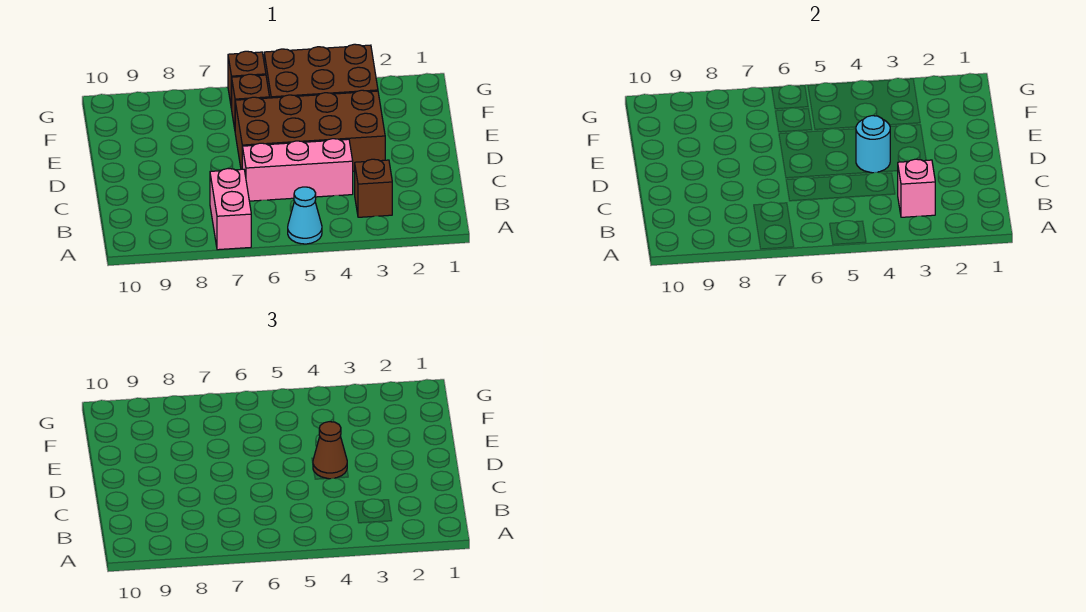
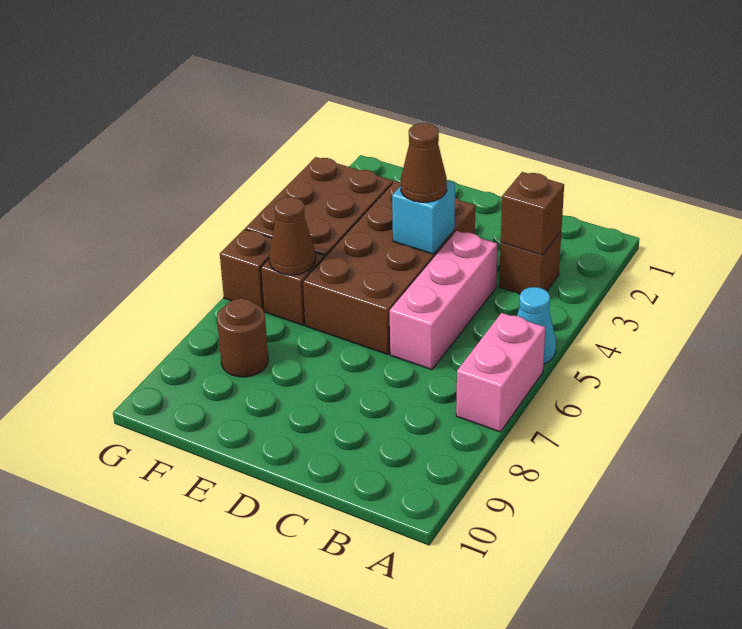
pink brick A7:B7 level 1 -> pink brick A6:A7 level 1
pink brick B3 level 2 -> brown brick B3 level 2
cyan round brick D4 level 2 -> cyan brick D4 level 2
none -> brown cone F6 level 2
none -> brown round brick F8 level 1

